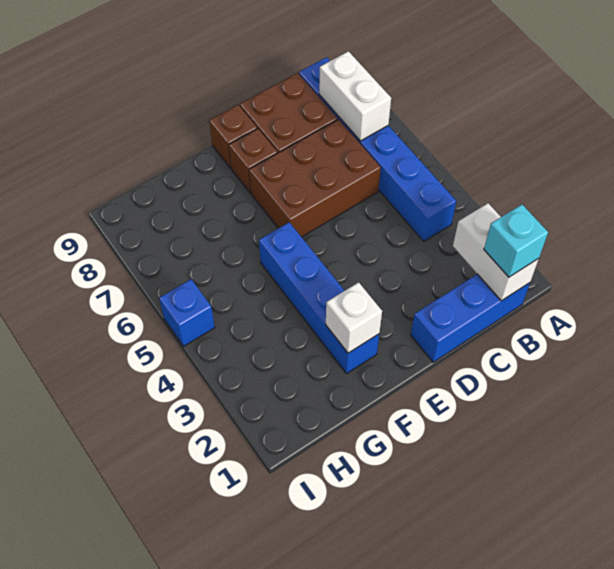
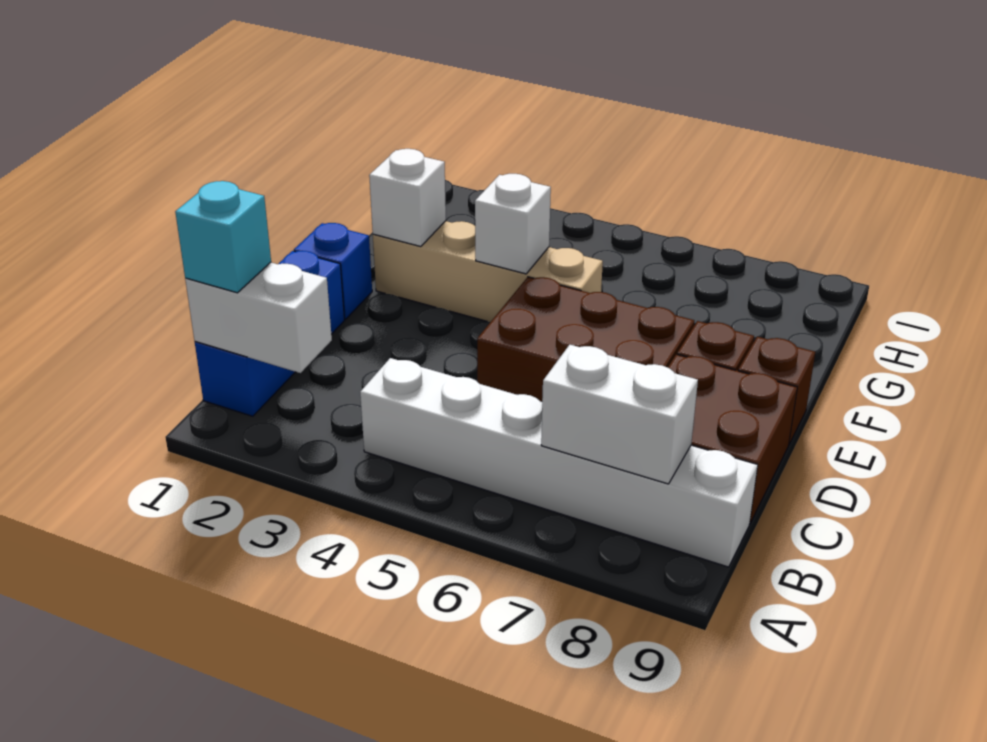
blue brick B4:B9 level 1 -> white brick B4:B9 level 1
brown brick C6:E7 level 1 -> brown brick D5:E7 level 1
blue brick F2:F5 level 1 -> tan brick F2:F5 level 1
none -> white brick F4 level 2
blue brick I5 level 1 -> blue brick E1 level 1

